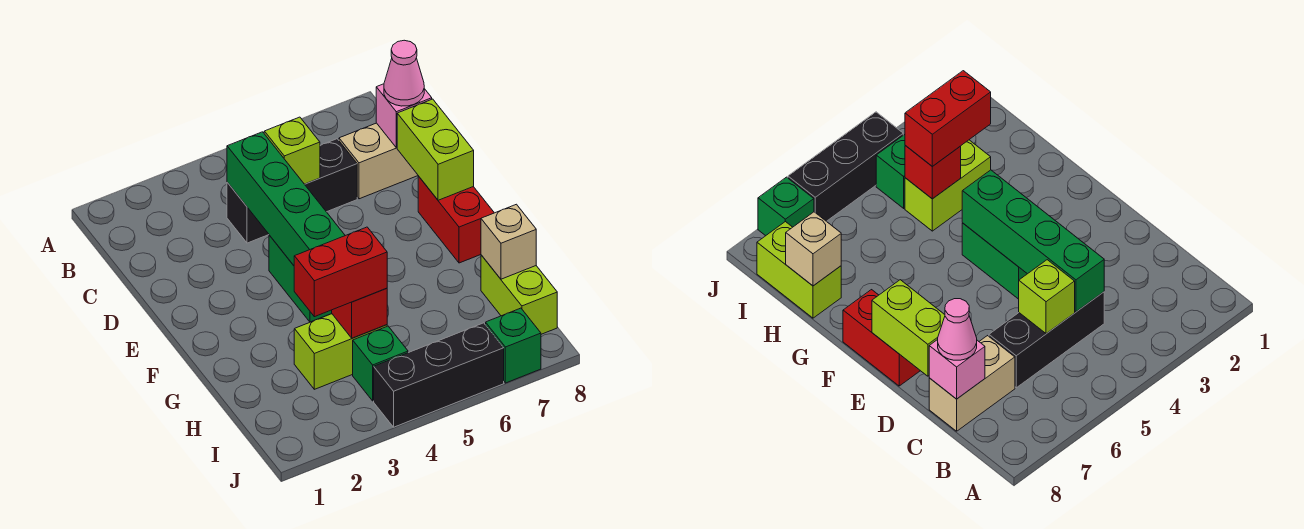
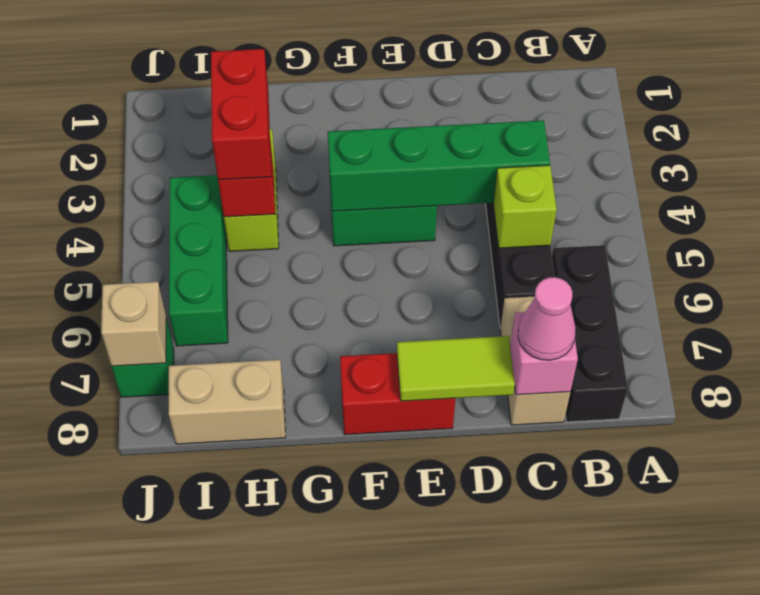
lime brick D8:E8 level 2 -> lime tile D8:E8 level 2
lime brick H8:I8 level 1 -> tan brick H8:I8 level 1
tan brick H8 level 2 -> tan brick J7 level 2
green brick I4 level 1 -> green brick I4:I6 level 1
black brick J4:J6 level 1 -> black brick B6:B8 level 1

